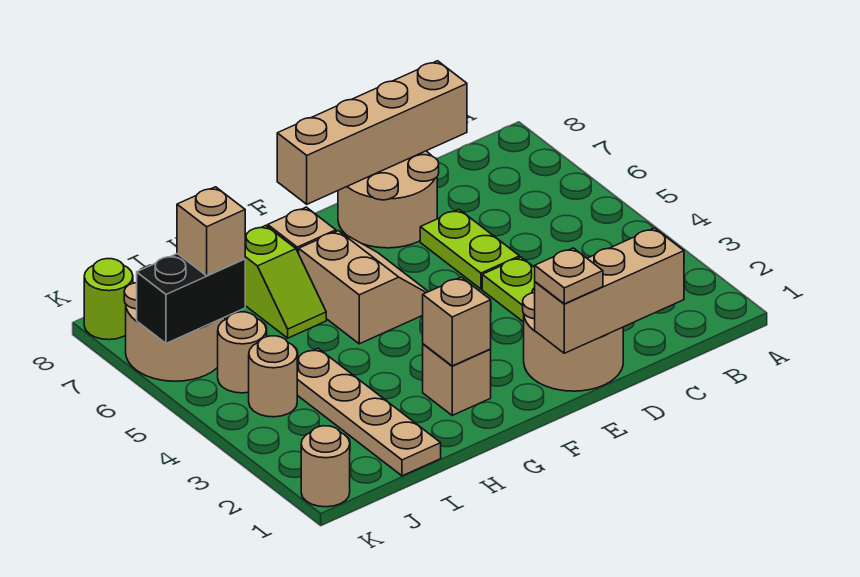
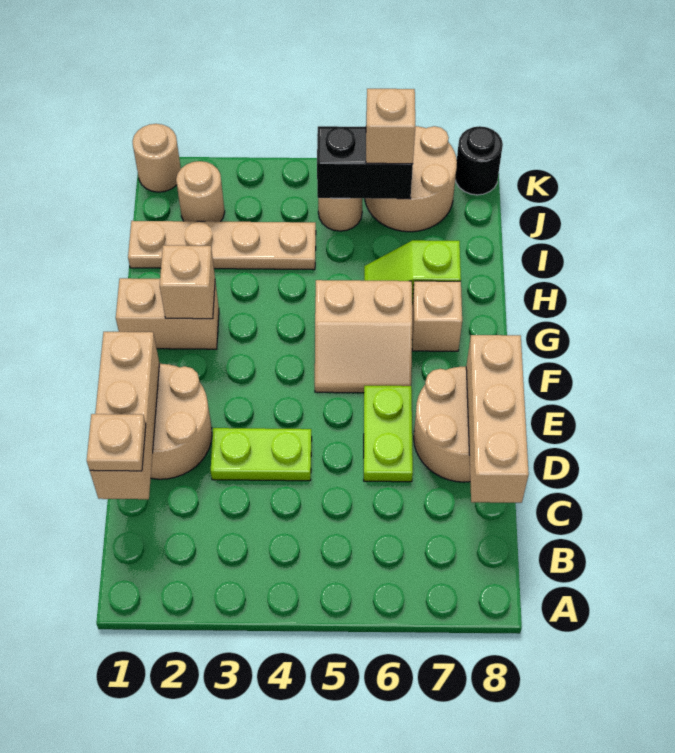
tan brick C8:F8 level 2 -> tan brick C8:E8 level 2
lime plate D5:D6 level 1 -> lime plate D6:E6 level 1
tan plate E1 level 3 -> tan plate C1 level 3
tan brick G2 level 1 -> tan brick G1:G2 level 1
tan round brick J4 level 1 -> tan round brick J2 level 1
black brick J6:K6 level 2 -> black brick J5:J6 level 2
lime round brick K8 level 1 -> black round brick K8 level 1

